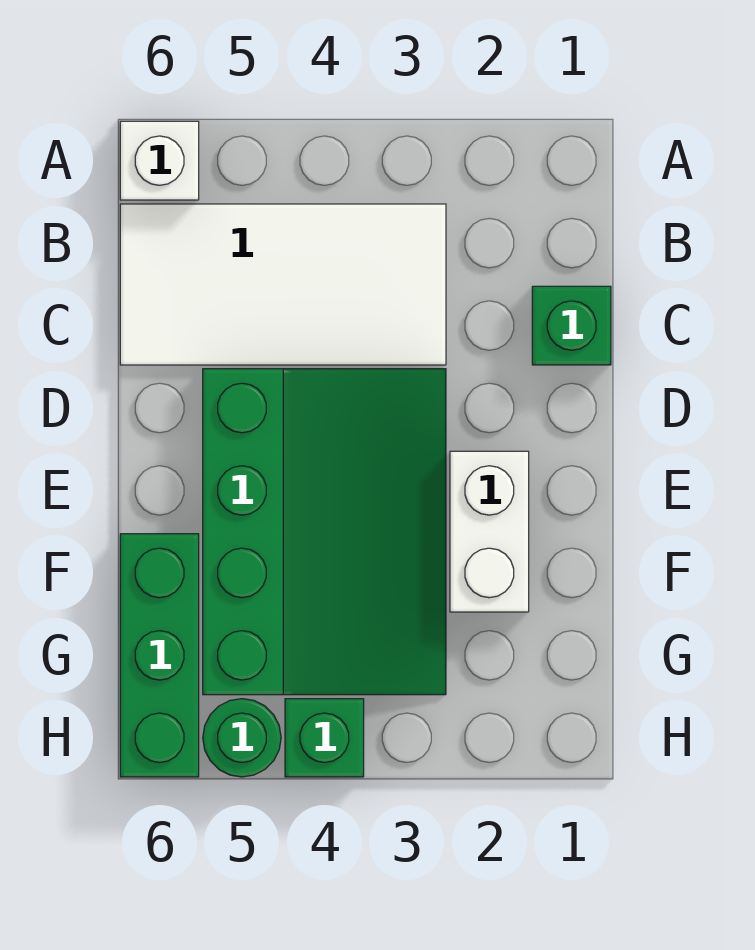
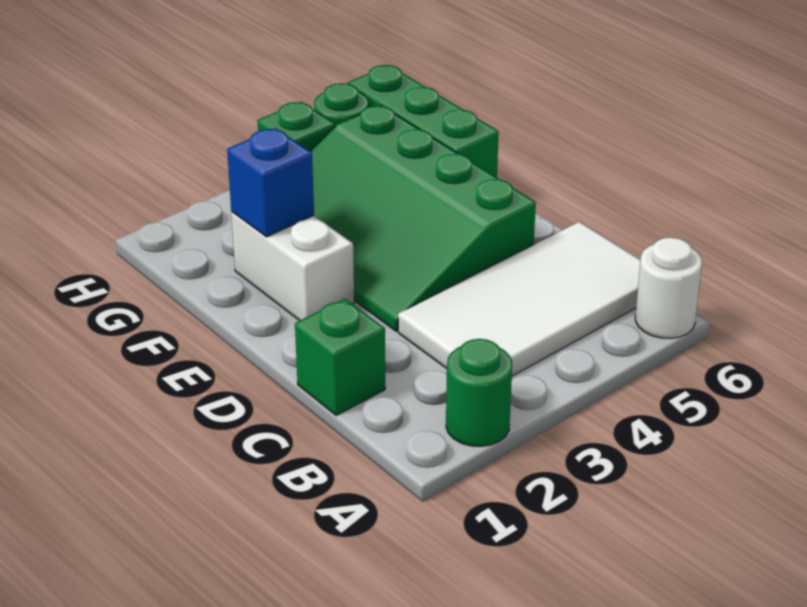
none -> green round brick A2 level 1
white brick A6 level 1 -> white round brick A6 level 1
none -> blue brick F2 level 2

